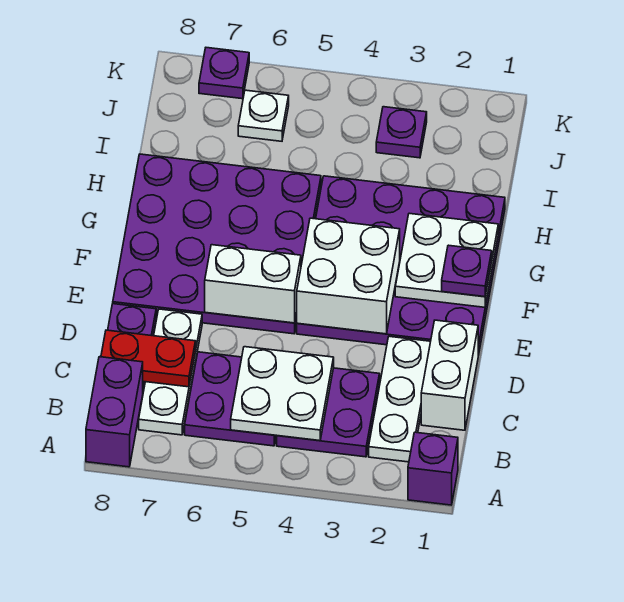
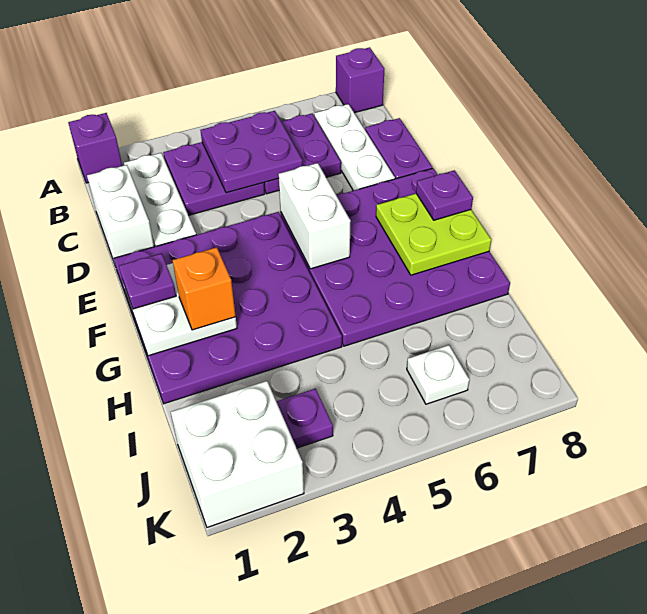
purple brick A8:B8 level 1 -> purple brick A8 level 1
white plate B4:C5 level 2 -> purple plate B4:C5 level 2
red plate C7:C8 level 2 -> none
white brick E3:F4 level 2 -> white brick J1:K2 level 1
white brick E5:E6 level 2 -> white brick E5:F5 level 2
none -> lime plate F7:G8 level 2
none -> orange brick G2 level 3
purple plate K7 level 1 -> purple plate F8 level 3

